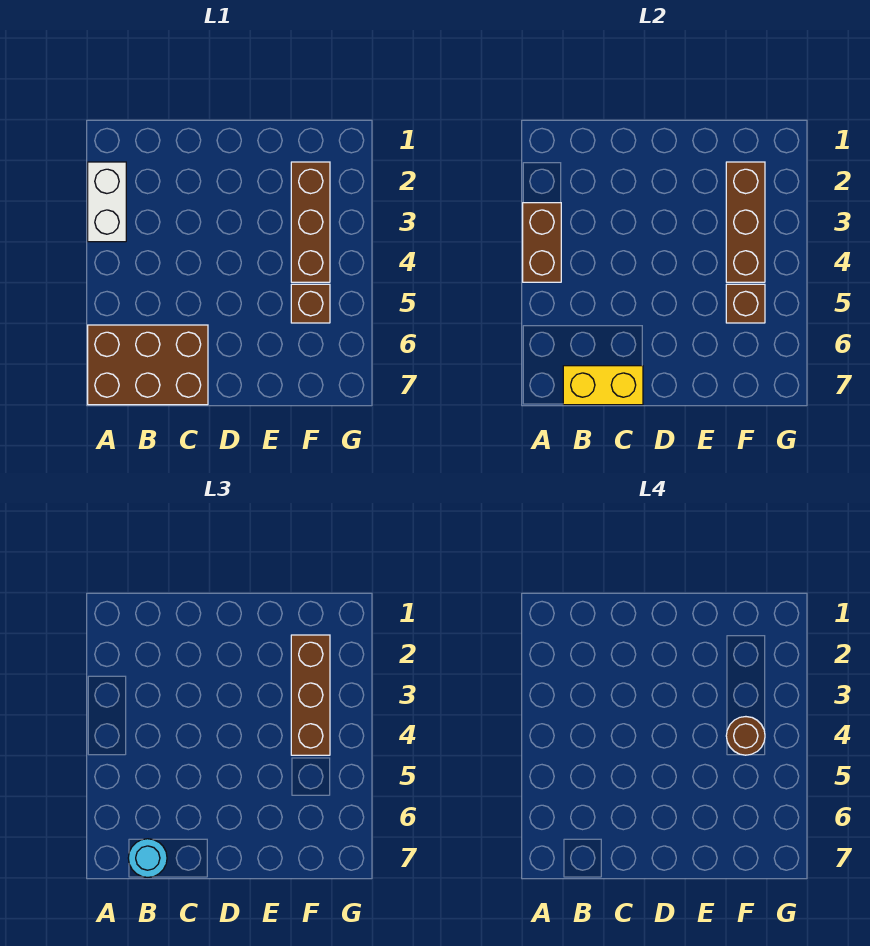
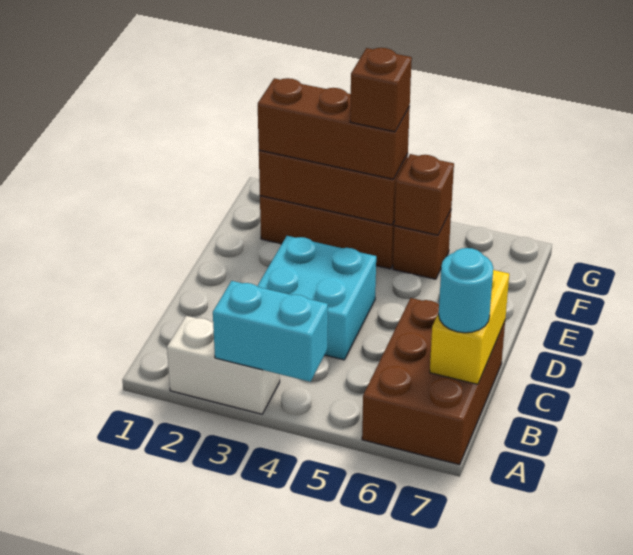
brown brick A3:A4 level 2 -> cyan brick A3:A4 level 2
none -> cyan brick C3:D4 level 1
brown round brick F4 level 4 -> brown brick F4 level 4

